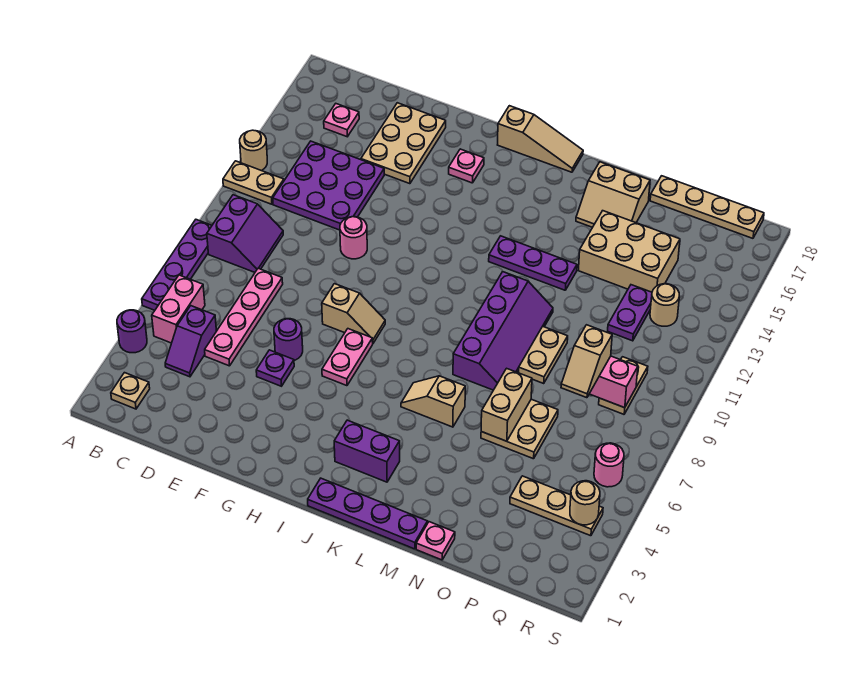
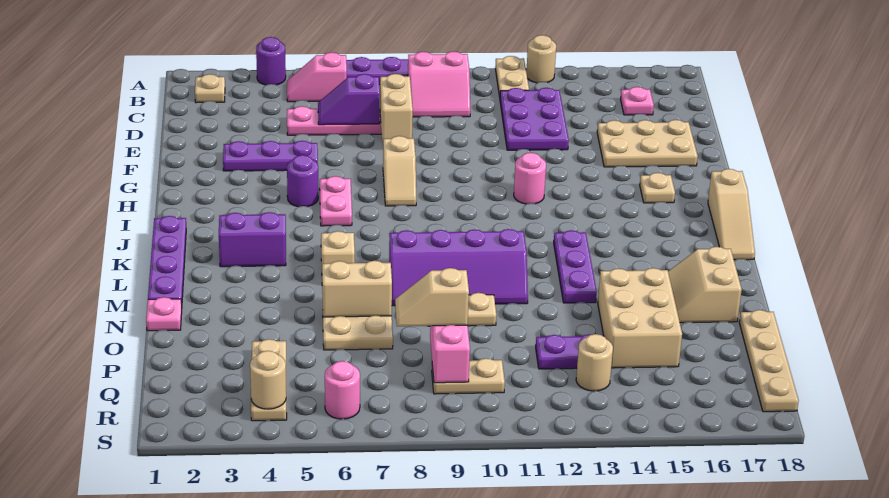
pink brick B5:B6 level 1 -> pink slope B5:B6 level 1 top 6
purple slope B9:C10 level 1 top B -> pink slope B9:C10 level 1 top B
purple slope C4:C5 level 1 top 5 -> purple slope D6:D7 level 2 top 7
purple plate C12:E14 level 1 -> purple plate C12:E13 level 1
none -> tan brick D8:E8 level 2
purple plate F5 level 1 -> purple plate F3:F5 level 1
purple round brick F6 level 1 -> purple round brick H5 level 1
pink round brick F11 level 1 -> pink round brick H12 level 1
pink plate H6:H7 level 1 -> pink plate H6:I6 level 1
pink plate H16 level 1 -> tan plate H16 level 1
purple brick J3:K3 level 1 -> purple brick K3:K4 level 1

